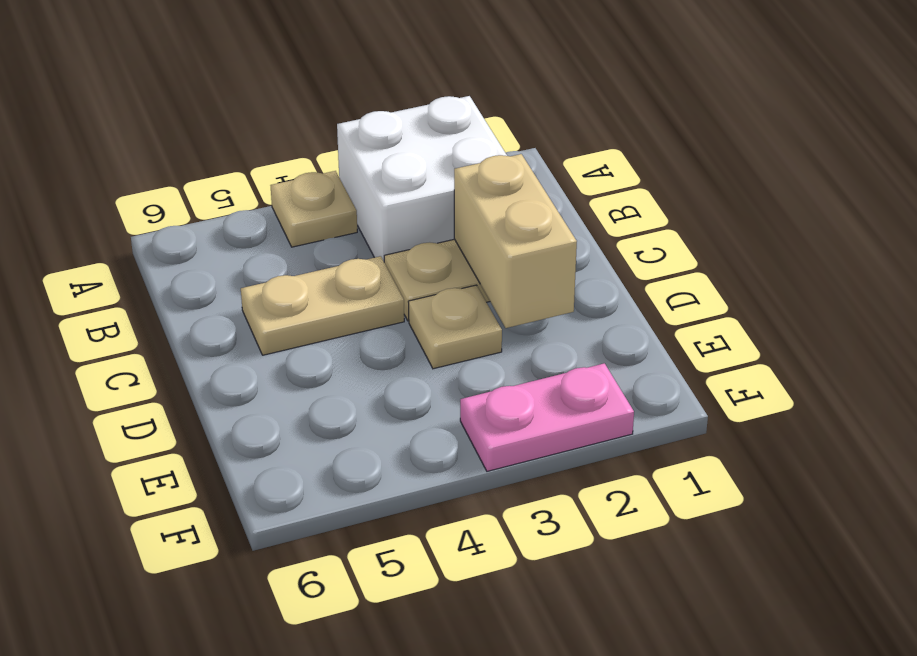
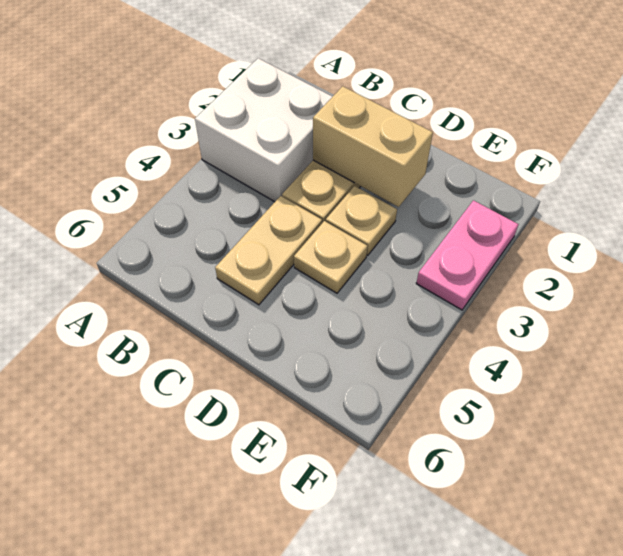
tan plate A4 level 1 -> tan plate D4 level 1

